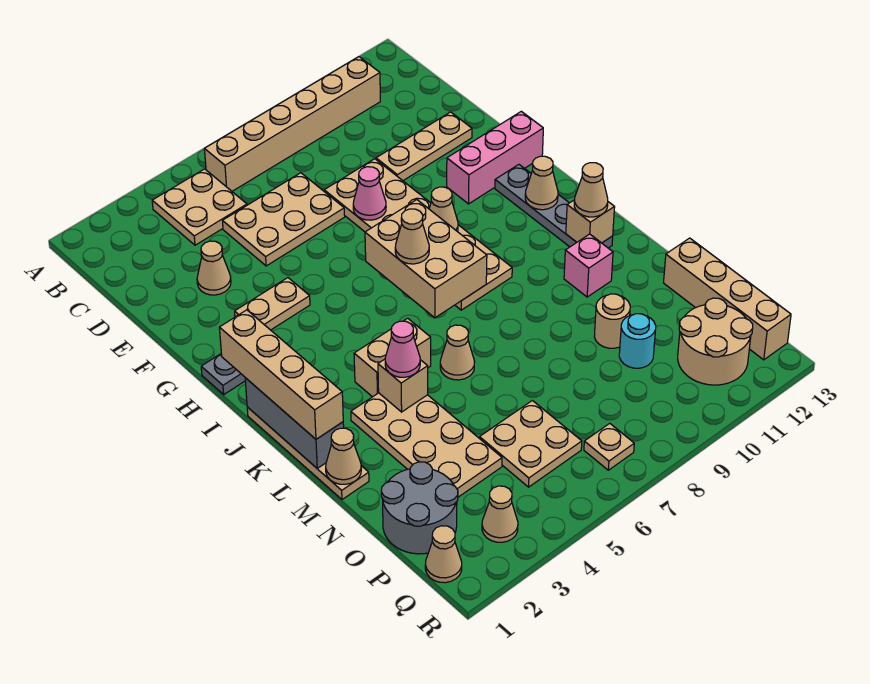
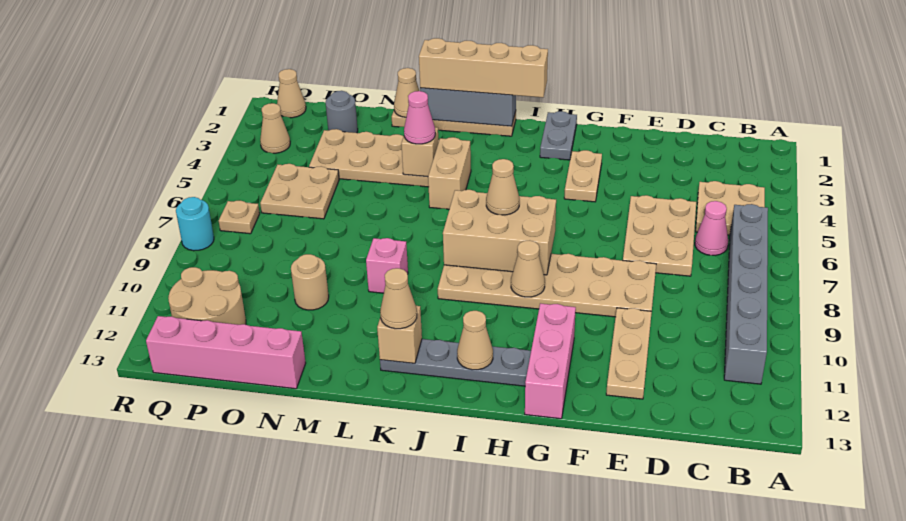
tan brick B6:B11 level 1 -> grey brick B6:B11 level 1
tan cone E3 level 1 -> none
pink cone F8 level 2 -> pink cone C6 level 1
tan cone L6 level 1 -> none
pink brick L11 level 1 -> pink brick L9 level 1
tan brick N13:Q13 level 1 -> pink brick N13:Q13 level 1
grey round brick O1:P2 level 1 -> grey round brick O2 level 1
cyan round brick O10 level 1 -> cyan round brick R8 level 1

